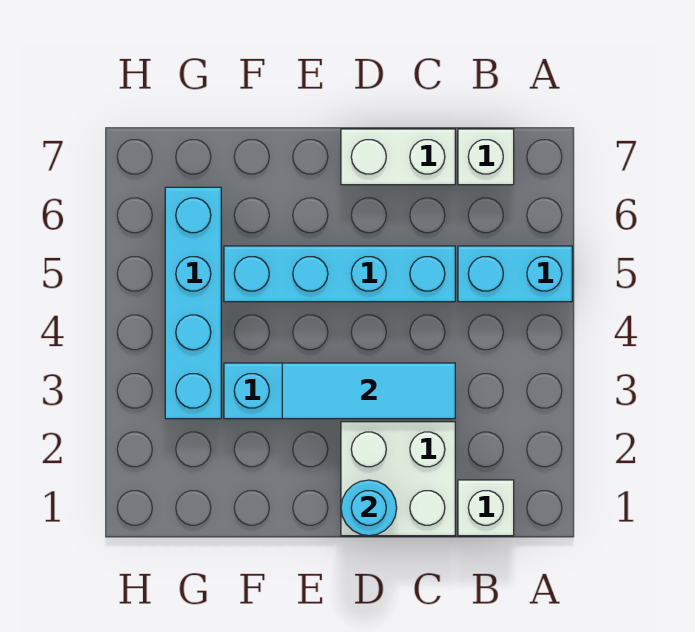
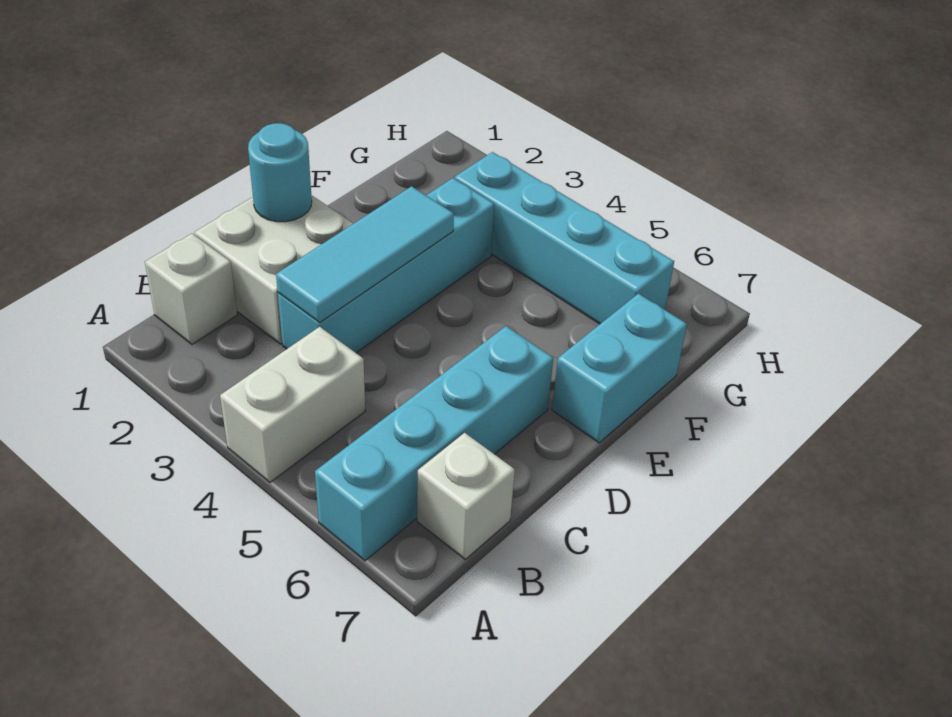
cyan brick A5:B5 level 1 -> cyan brick E7:F7 level 1
cyan brick C5:F5 level 1 -> cyan brick A6:D6 level 1
white brick C7:D7 level 1 -> white brick A4:B4 level 1

